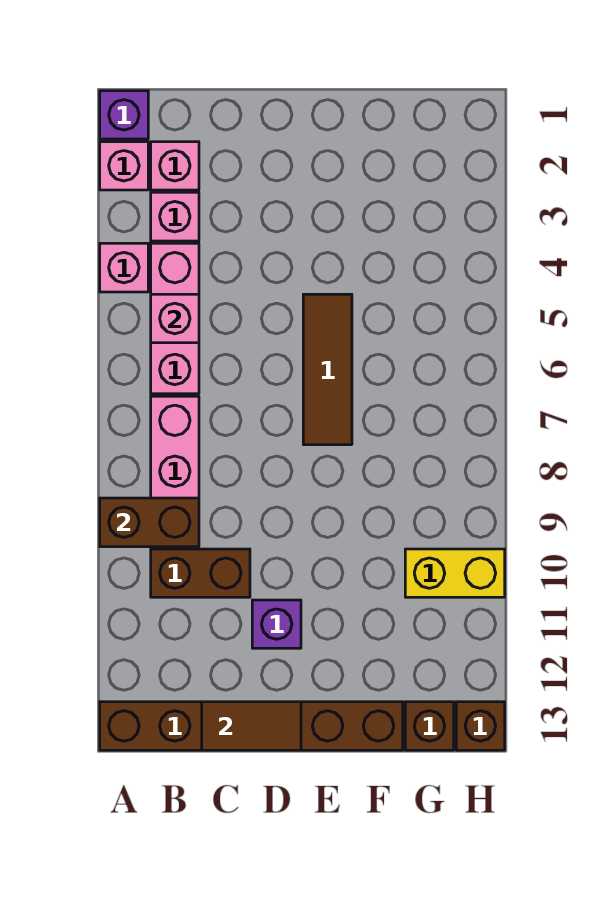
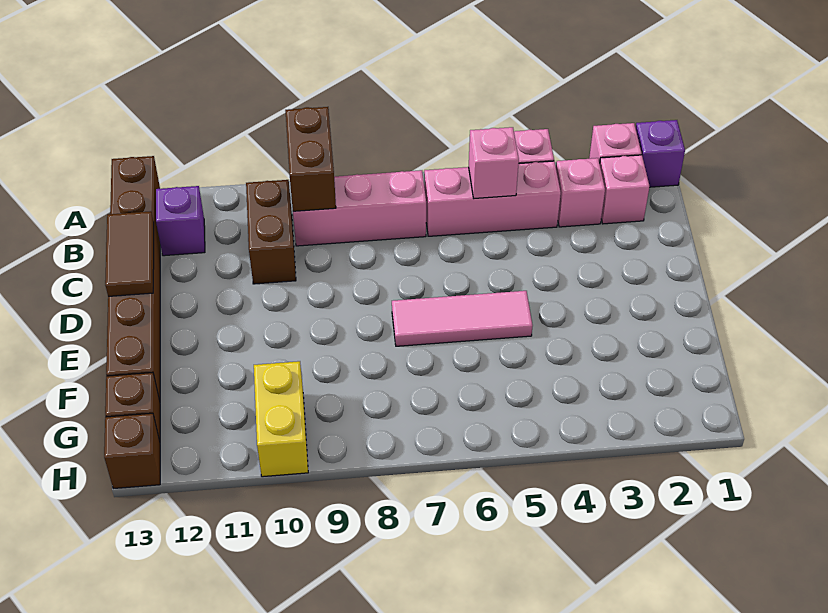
purple brick D11 level 1 -> purple brick B12 level 1
brown tile E5:E7 level 1 -> pink tile E5:E7 level 1

